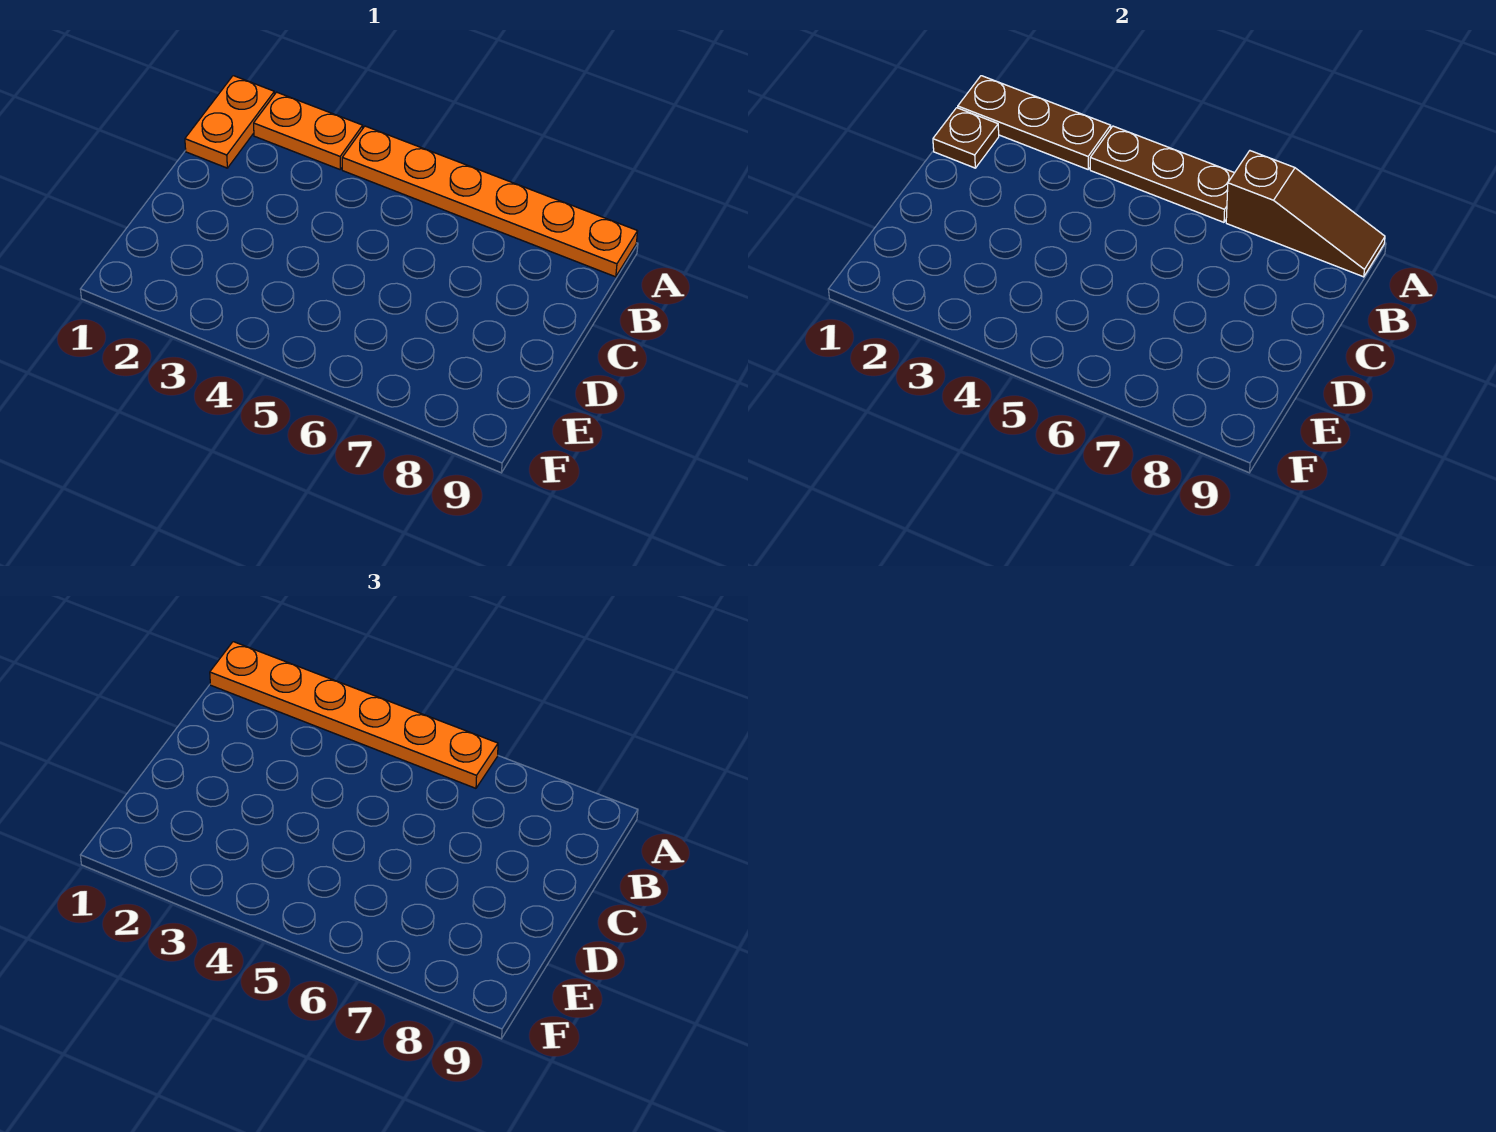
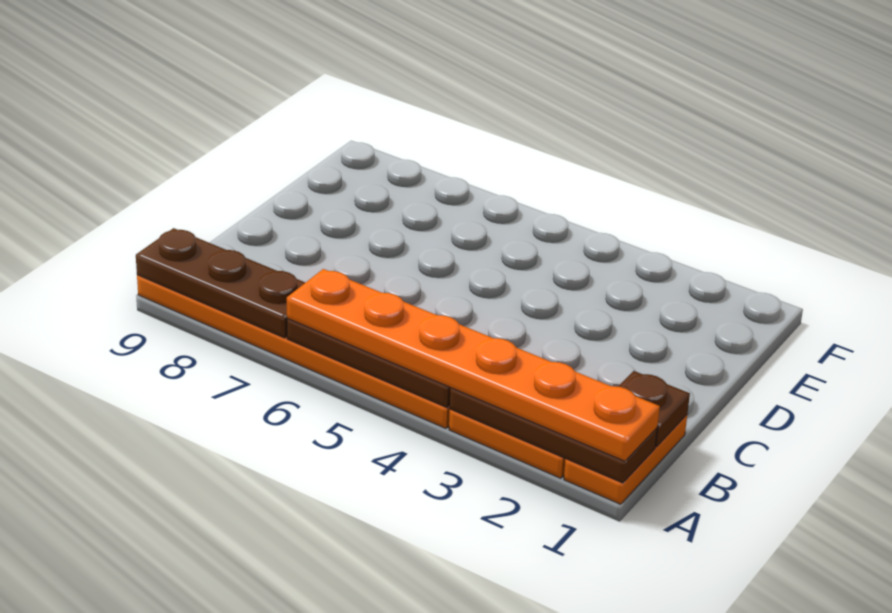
brown slope A7:A9 level 2 top 7 -> brown plate A7:A9 level 2

